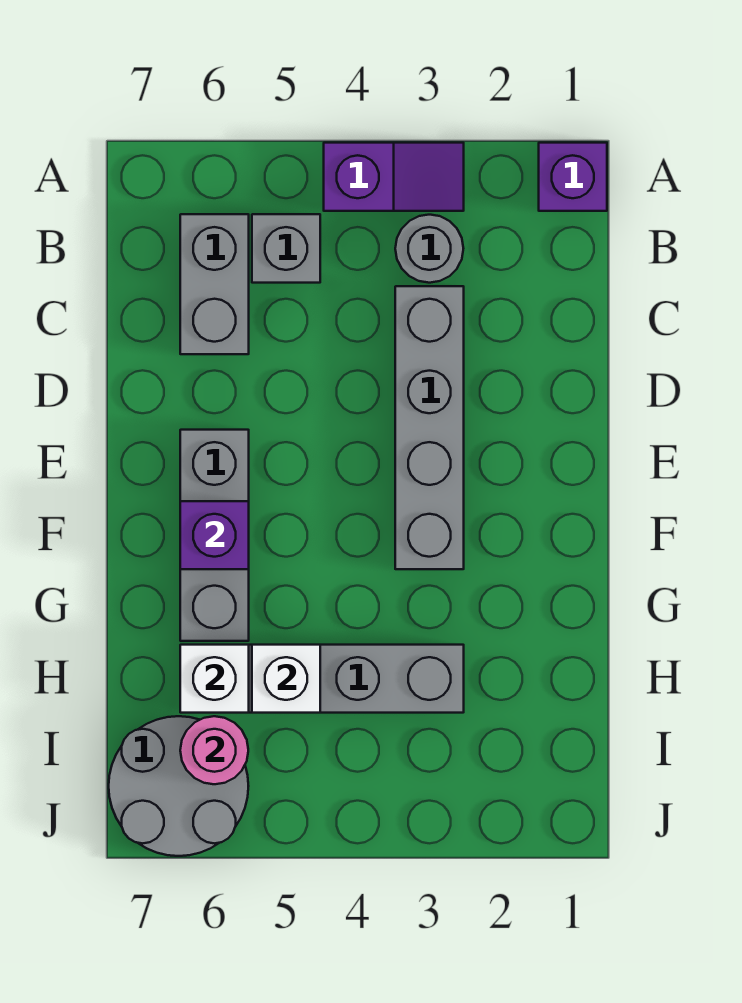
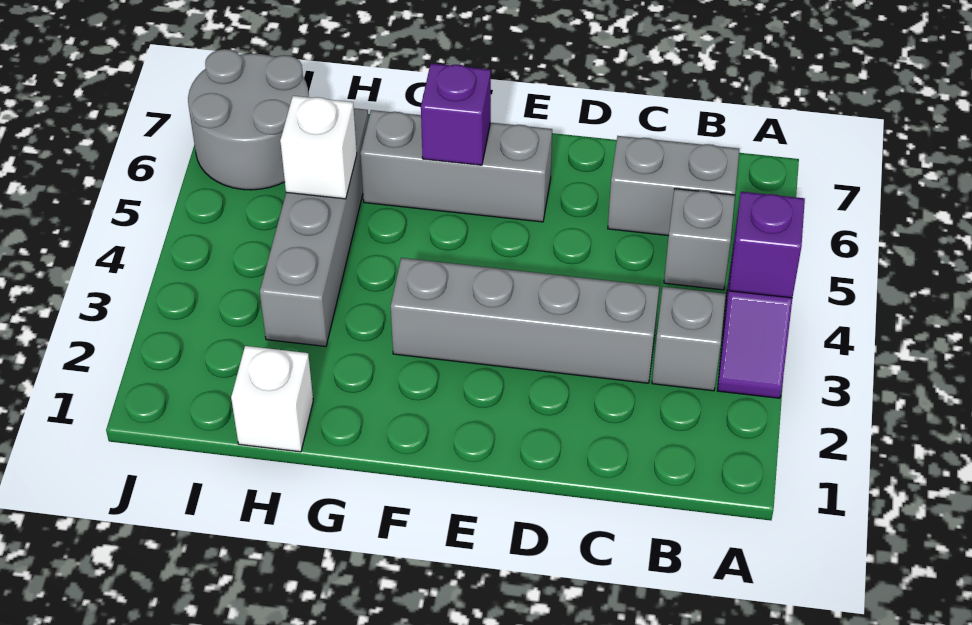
purple brick A1 level 1 -> purple brick A4 level 2
grey round brick B3 level 1 -> grey brick B3 level 1
white brick H6 level 2 -> white brick H1 level 1
pink round brick I6 level 2 -> none

